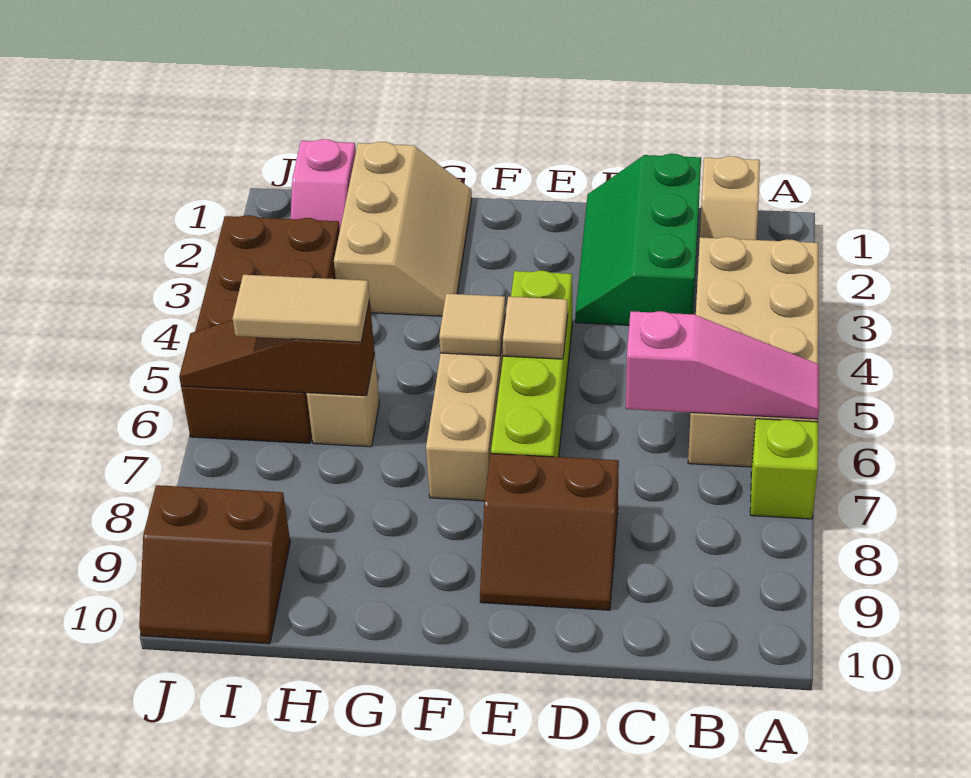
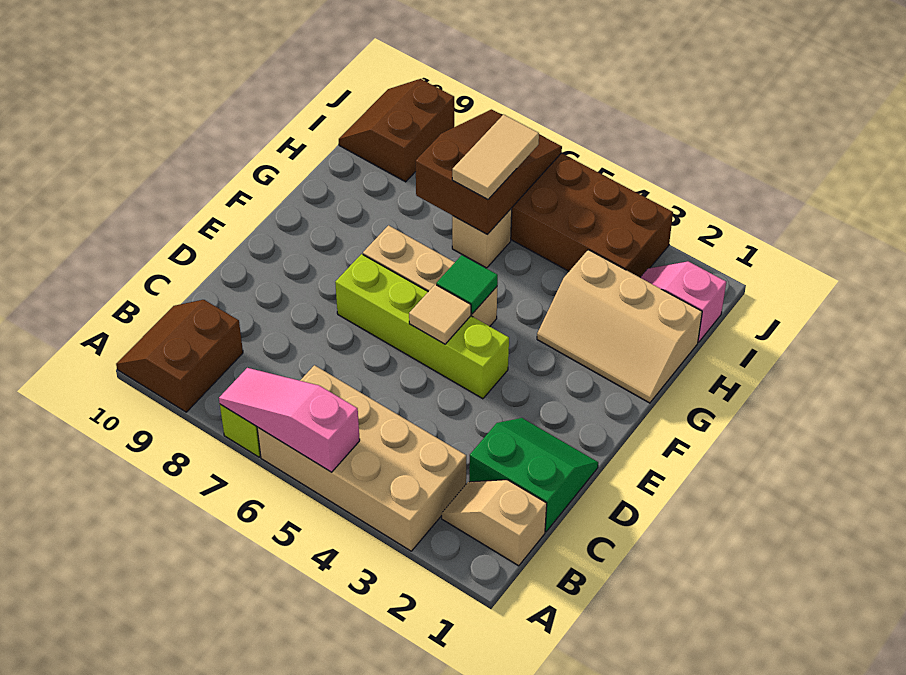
pink slope A6:C6 level 2 top C -> pink slope A5:A7 level 2 top 5
green slope C1:D3 level 1 top C -> green slope C1:D2 level 1 top C
brown slope D8:E9 level 1 top 8 -> brown slope A9:B10 level 1 top 9
tan tile F5 level 2 -> green tile F5 level 2
brown slope H6:J6 level 2 top H -> brown slope H6:J7 level 2 top H

